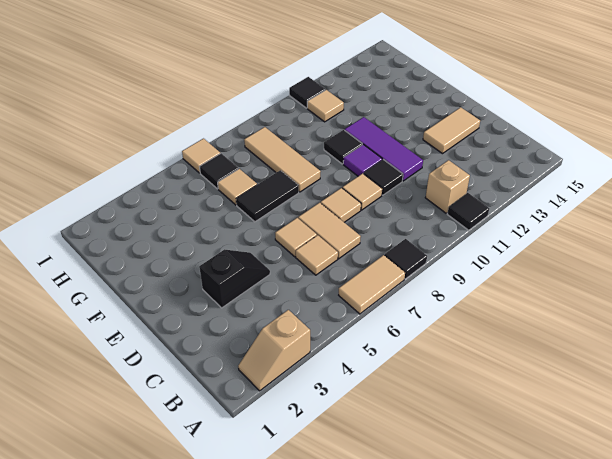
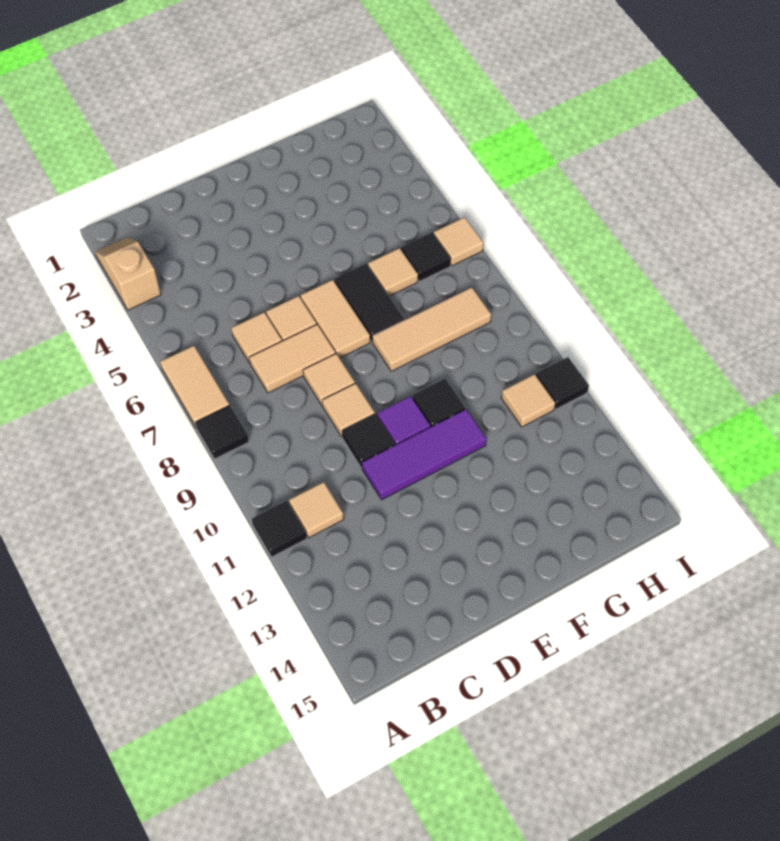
tan brick B11 level 1 -> tan tile B11 level 1
black slope D3:D4 level 1 top 3 -> none
tan tile D13:D14 level 1 -> tan tile E6:E7 level 1

